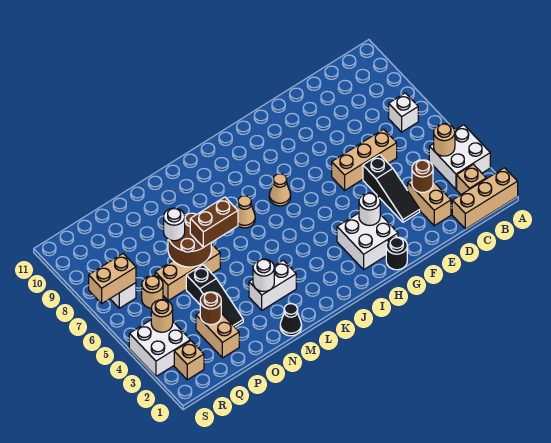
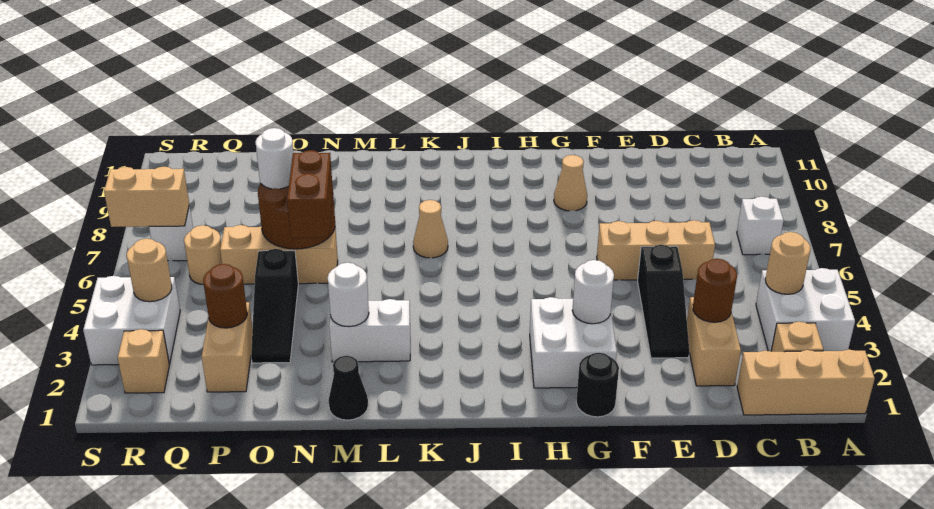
tan cone I7 level 1 -> tan cone G9 level 1
brown brick M6:N6 level 3 -> brown brick N5:N6 level 3

